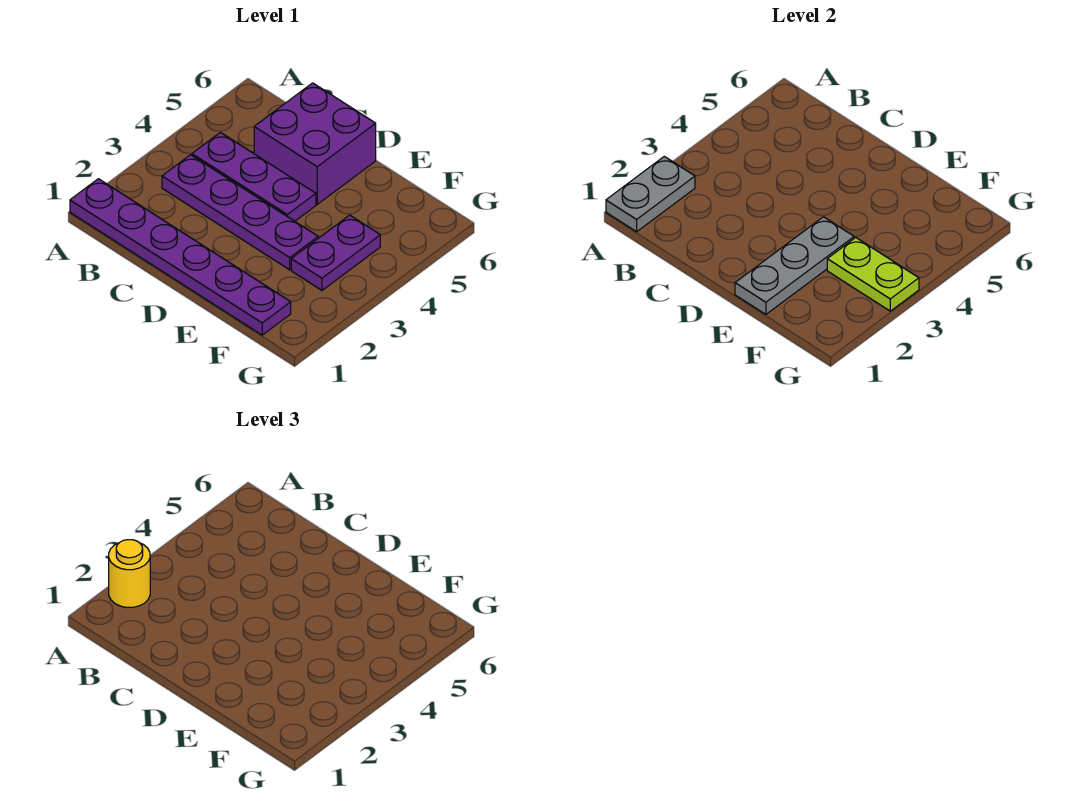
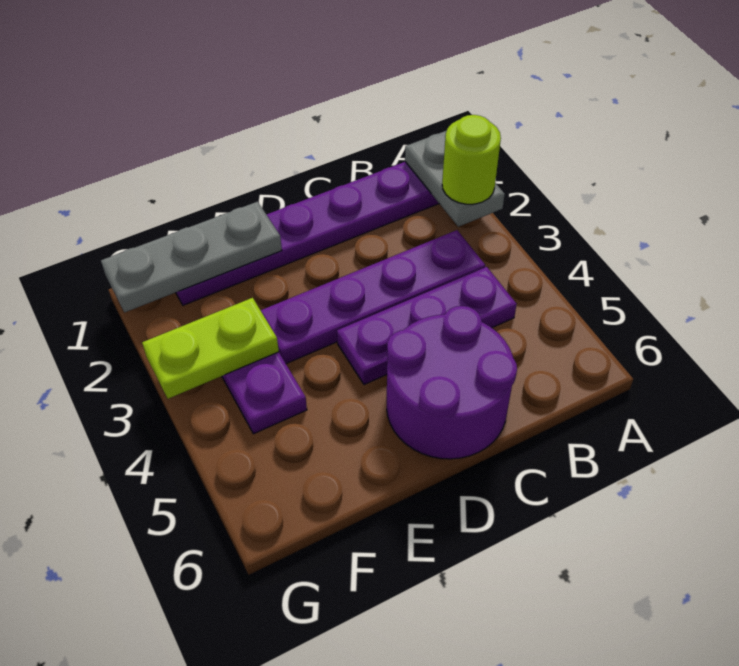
yellow round brick A2 level 3 -> lime round brick A2 level 3
purple brick C5:D6 level 1 -> purple round brick C5:D6 level 1
grey plate E1:E3 level 2 -> grey plate E1:G1 level 2

